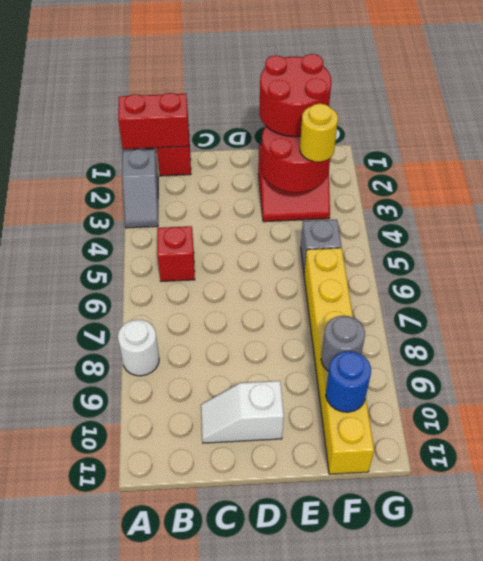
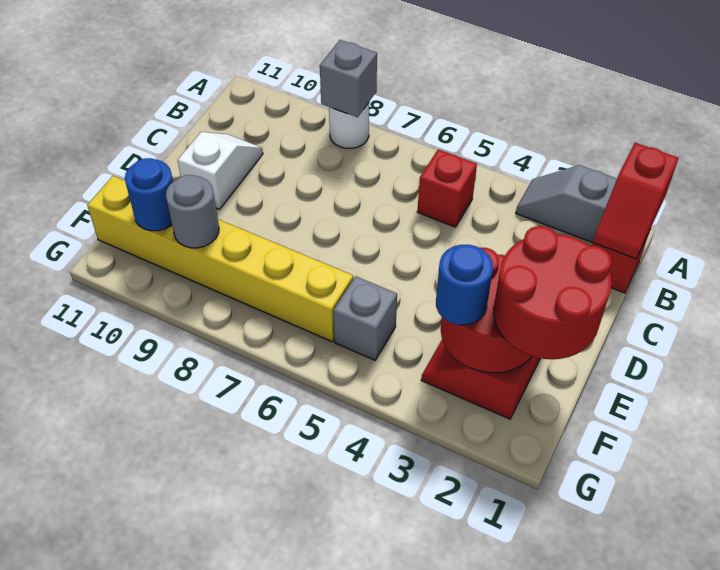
red brick A1:B1 level 2 -> red slope A1:B1 level 2 top A
none -> grey brick A8 level 2
yellow round brick F3 level 3 -> blue round brick F3 level 3

